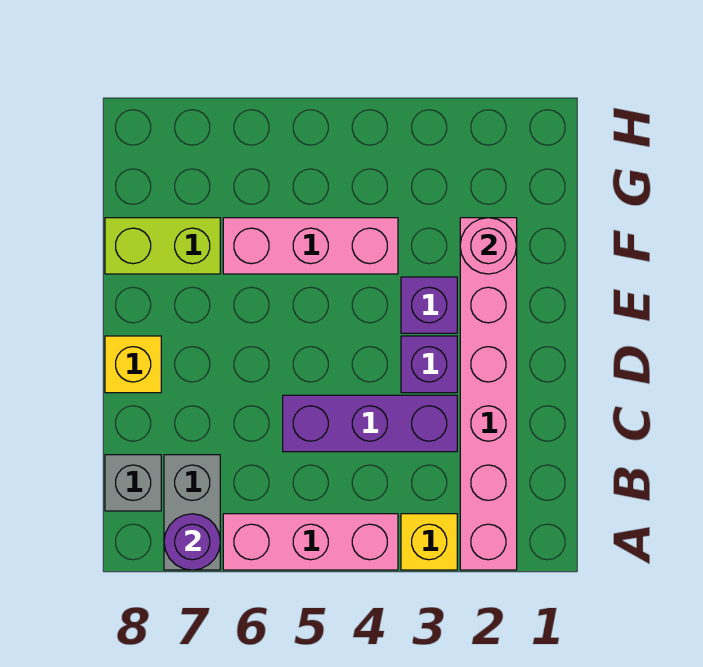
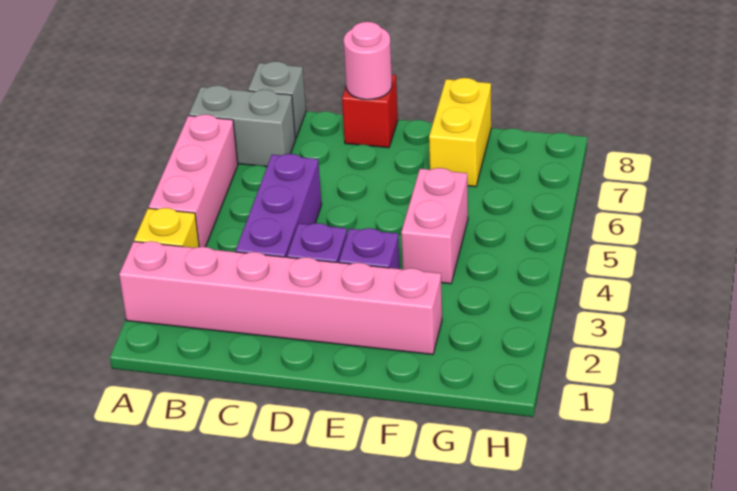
purple round brick A7 level 2 -> none
yellow brick D8 level 1 -> red brick D8 level 1
pink round brick F2 level 2 -> pink round brick D8 level 2
pink brick F4:F6 level 1 -> pink brick F4:F5 level 1
lime brick F7:F8 level 1 -> yellow brick F7:F8 level 1

